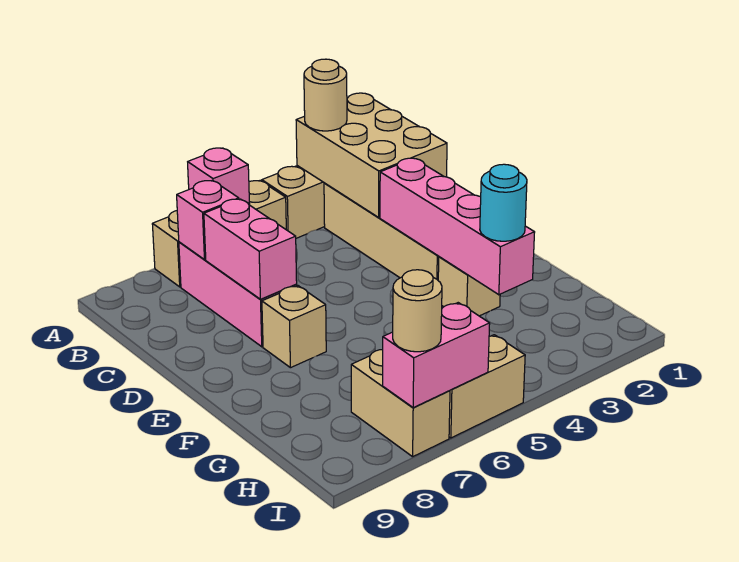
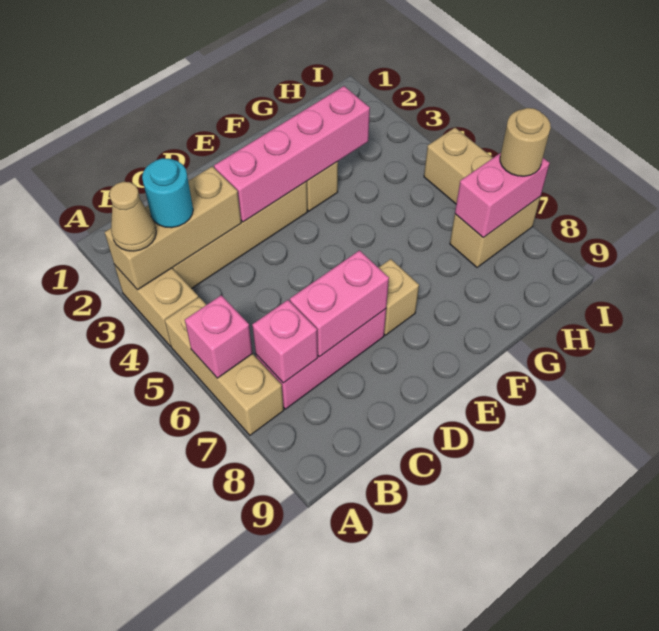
tan brick A2:C3 level 2 -> tan brick A3:C3 level 2
tan round brick A3 level 3 -> tan cone A3 level 3
cyan round brick G3 level 3 -> cyan round brick B3 level 3
pink brick I6:I7 level 2 -> pink brick H7:I7 level 2

